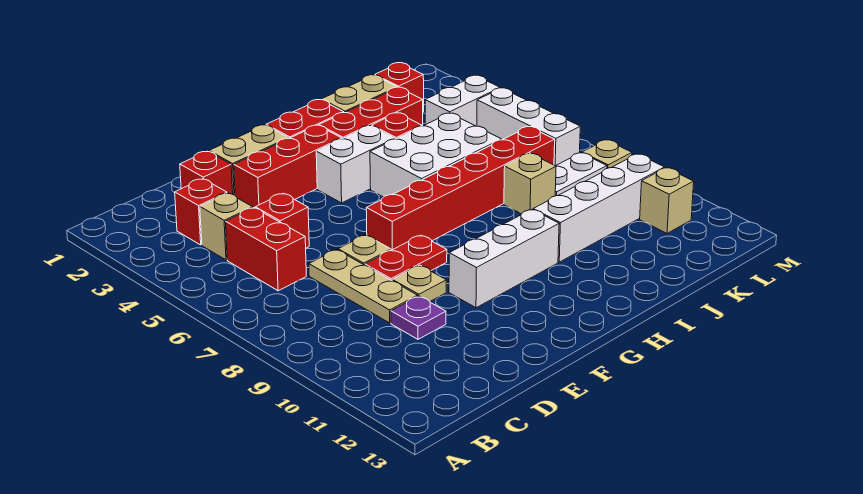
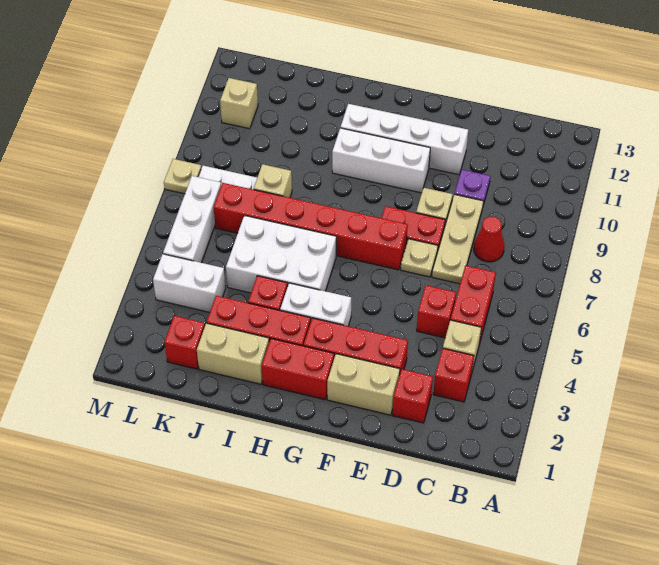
none -> red cone C8 level 1
white brick I10:L10 level 1 -> white brick E11:H11 level 1

